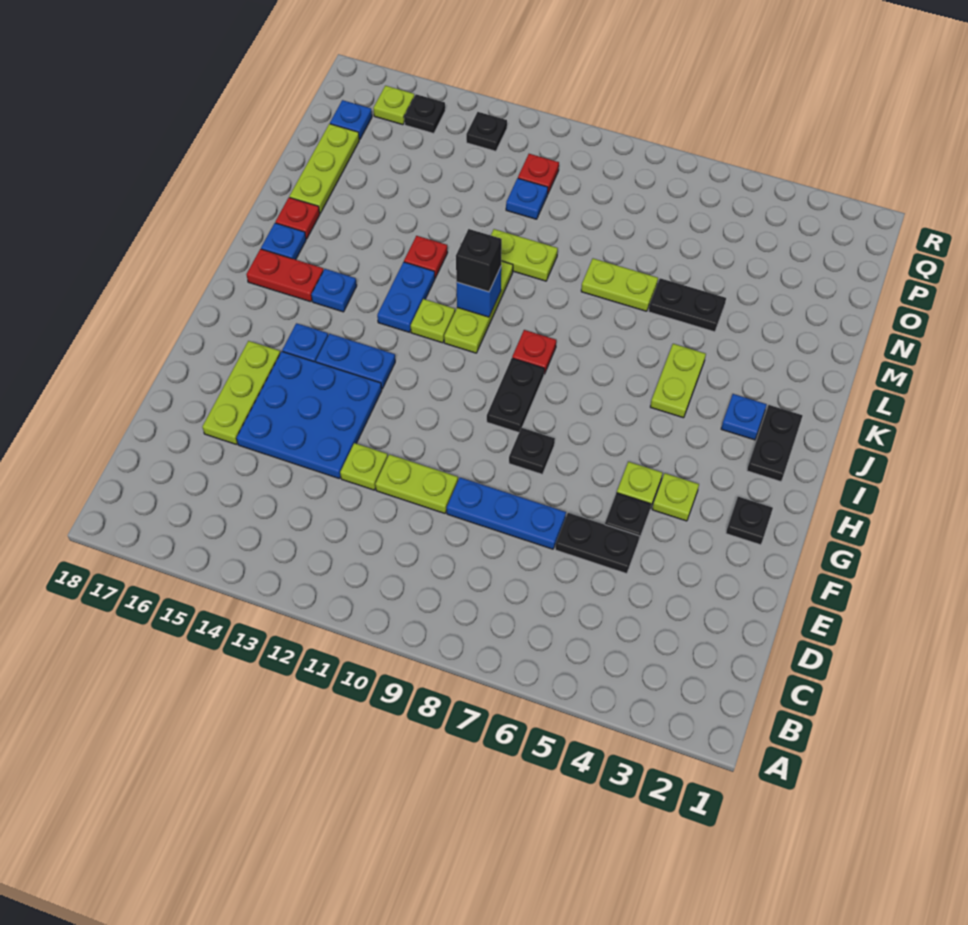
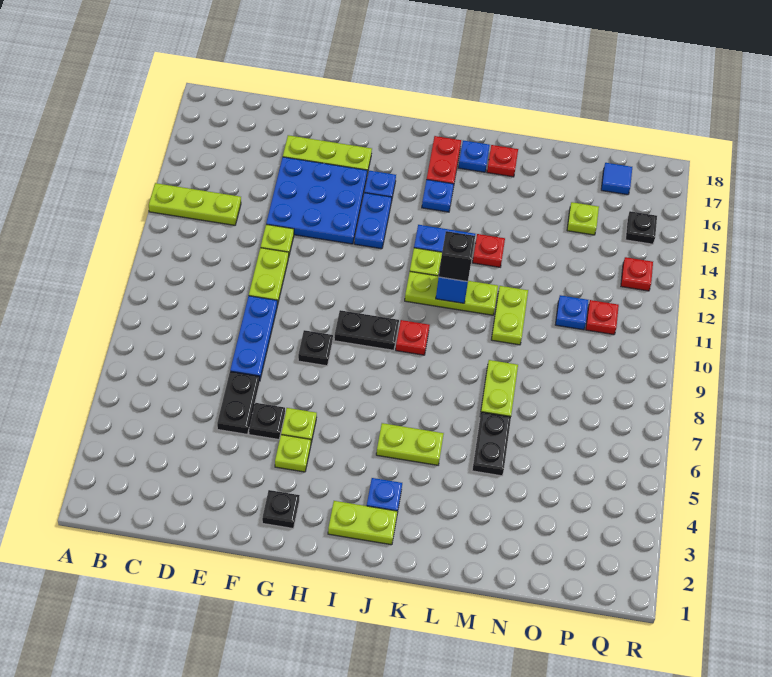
black plate I2:J2 level 1 -> lime plate I2:J2 level 1
lime plate M17:O17 level 1 -> lime plate A13:C13 level 1
blue plate P17 level 1 -> blue tile P17 level 1
black plate Q13 level 1 -> red plate Q13 level 1
lime plate Q16 level 1 -> lime plate O15 level 1

